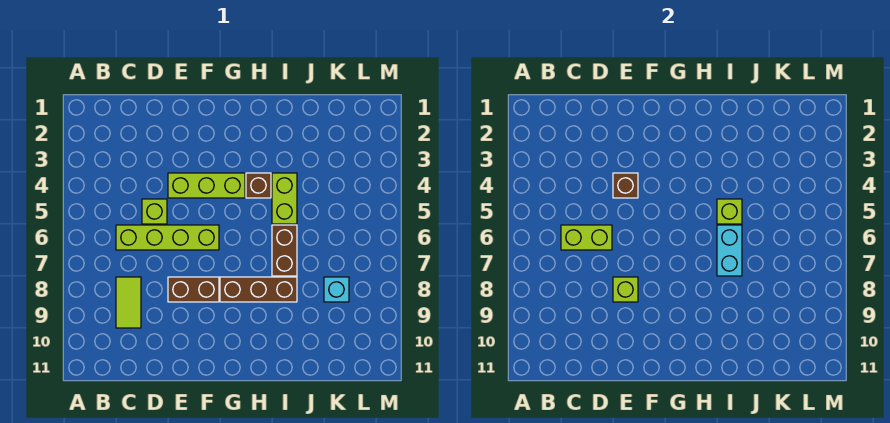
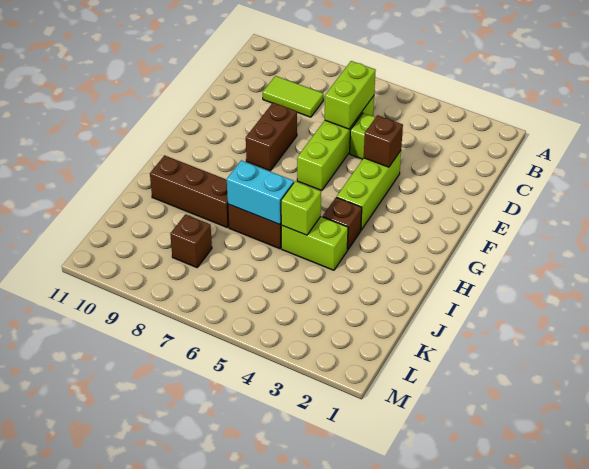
lime brick E8 level 2 -> none
brown brick G8:I8 level 1 -> brown brick I8:I10 level 1
cyan brick K8 level 1 -> brown brick K8 level 1

